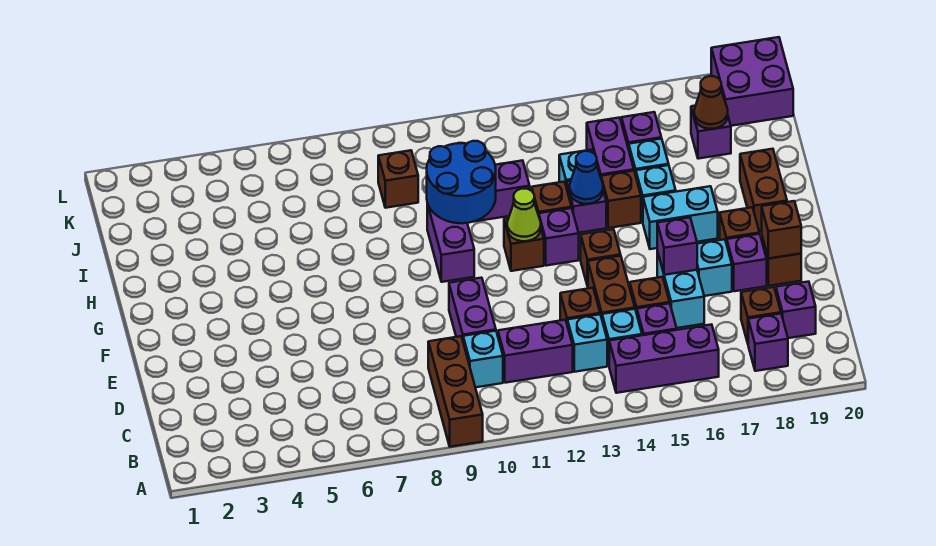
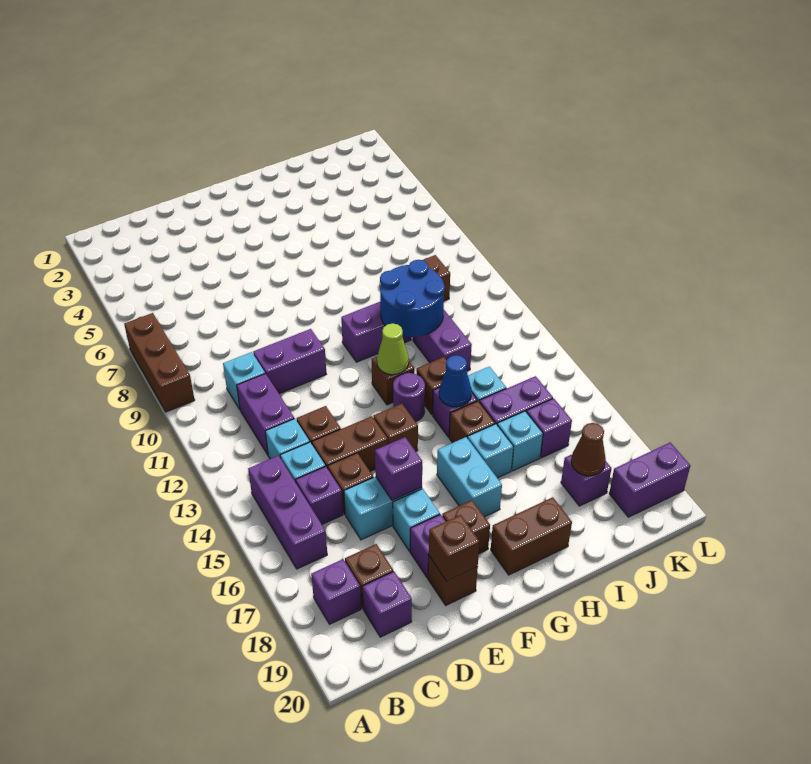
brown brick A9:C9 level 1 -> brown brick A7:A9 level 1
purple brick G13 level 1 -> purple round brick G13 level 1
purple brick K19:L20 level 1 -> purple brick K19:L19 level 1

